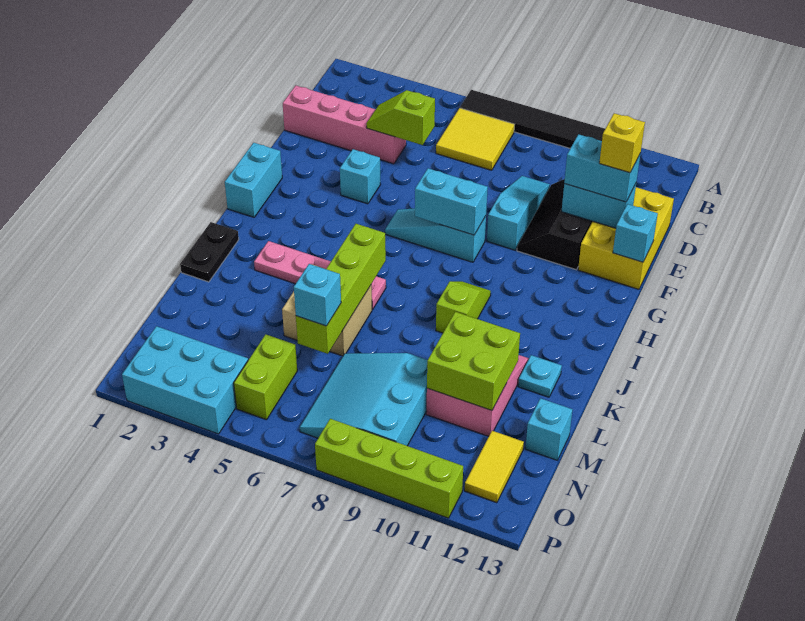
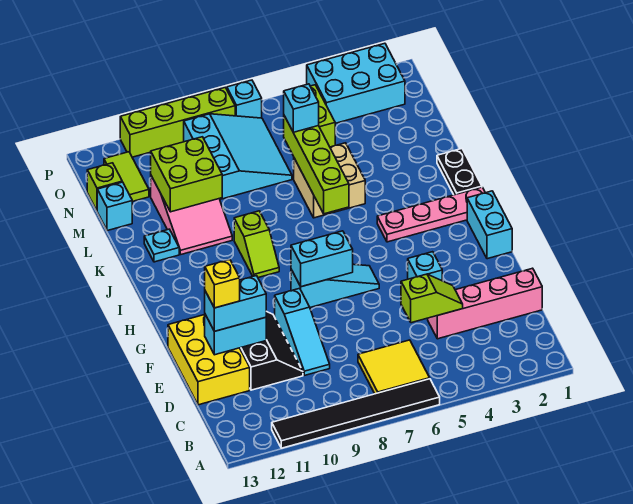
cyan brick F13 level 2 -> cyan brick P7 level 1
pink plate J3:J6 level 1 -> pink plate I1:I4 level 1
yellow tile N12:O12 level 1 -> lime tile N12:O12 level 1
none -> lime brick N13 level 1

